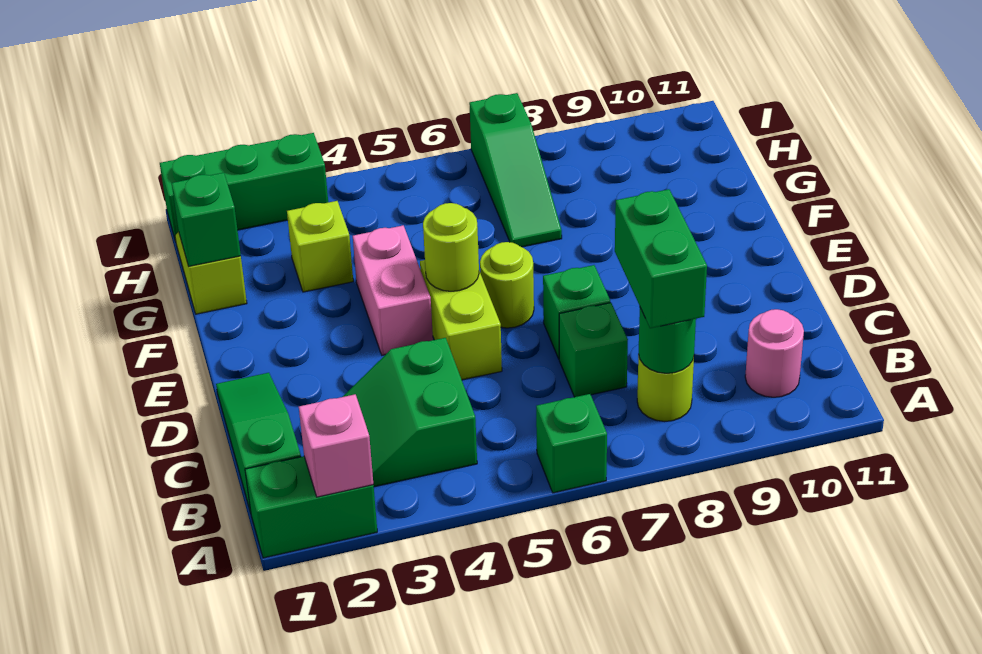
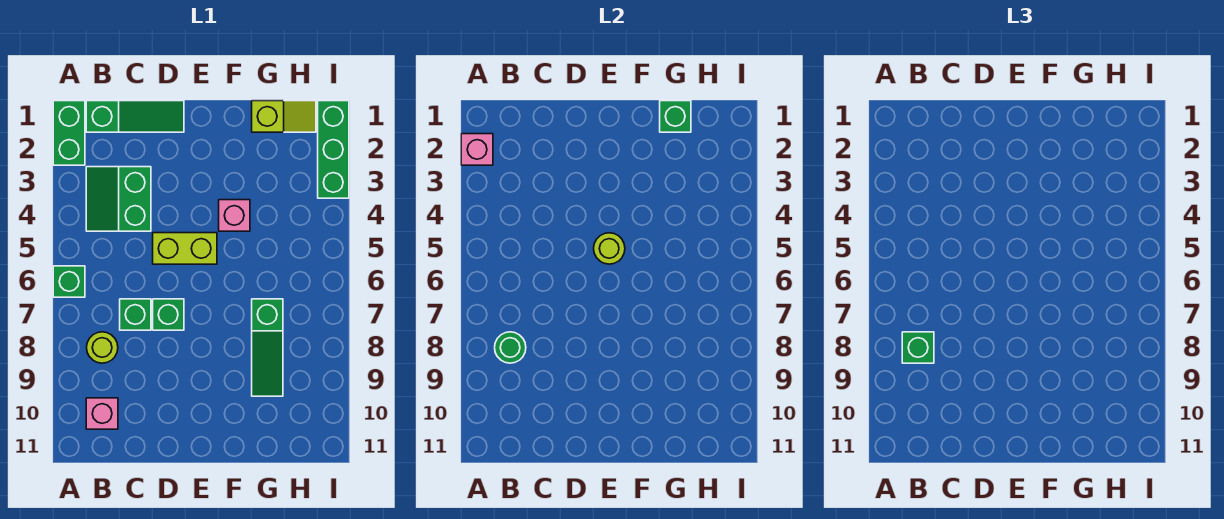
green slope B3:C4 level 1 top 4 -> green slope B3:C4 level 1 top C
green brick B8:C8 level 3 -> green brick B8 level 3
pink round brick B10 level 1 -> pink brick B10 level 1
pink brick E4:F4 level 1 -> pink brick F4 level 1
lime round brick E6 level 1 -> none
lime brick G3 level 1 -> none
green slope G7:I7 level 1 top I -> green slope G7:G9 level 1 top 7

